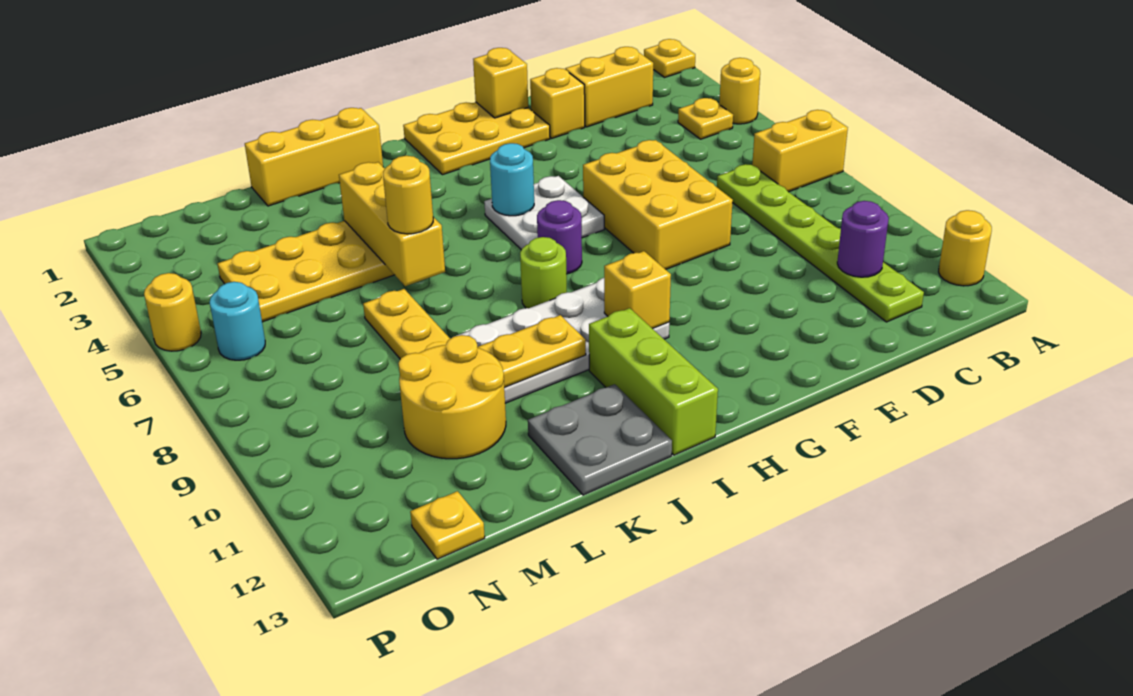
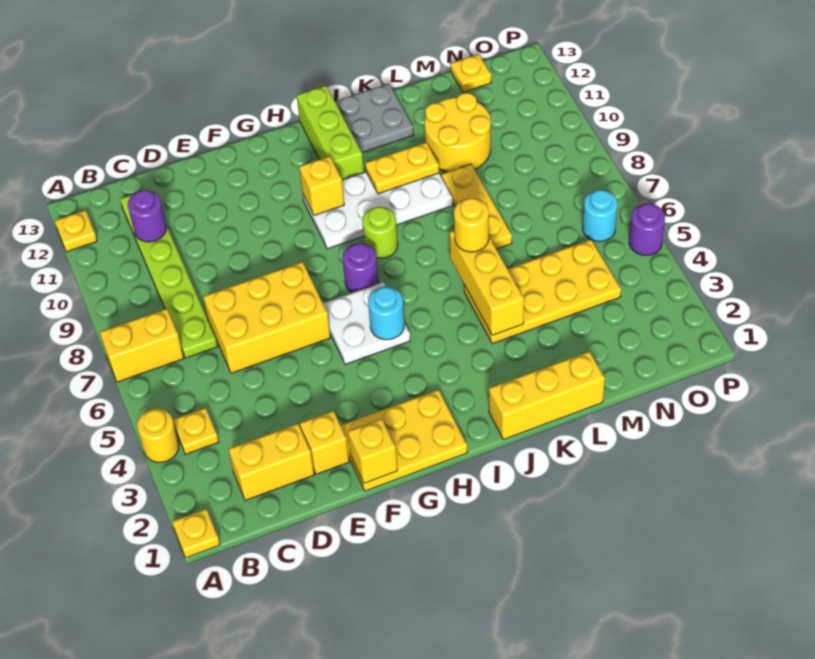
yellow round brick A12 level 1 -> yellow plate A12 level 1
yellow brick E6:F8 level 1 -> yellow brick D6:F7 level 1
yellow round brick P5 level 1 -> purple round brick P5 level 1

